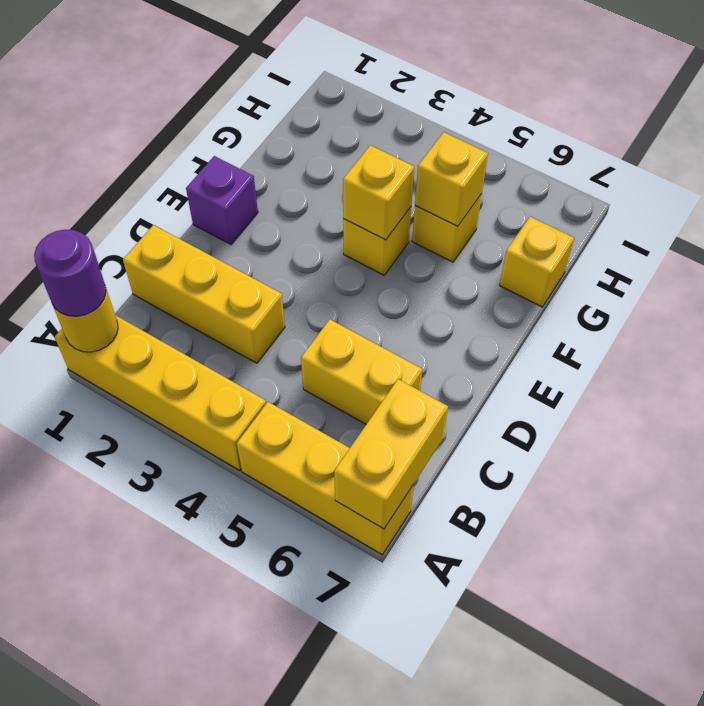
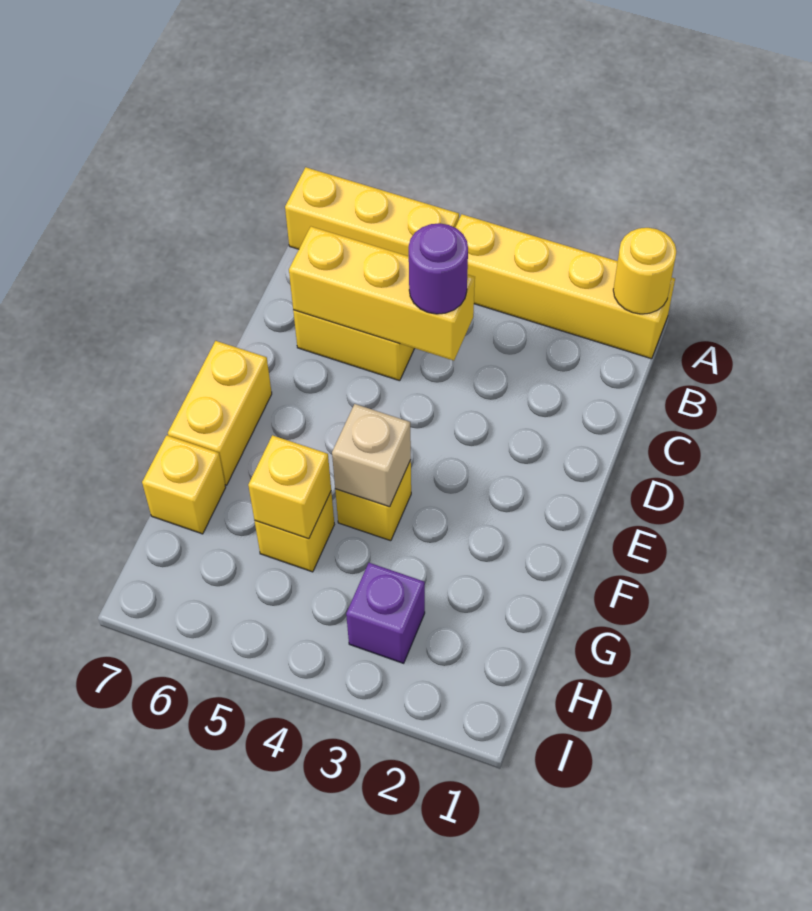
purple round brick A1 level 3 -> purple round brick C4 level 3
yellow brick A7:B7 level 2 -> yellow brick E7:F7 level 1
yellow brick C1:C3 level 1 -> yellow brick C4:C6 level 2
purple brick E1 level 1 -> purple brick H3 level 1
yellow brick F4 level 2 -> tan brick F4 level 2

